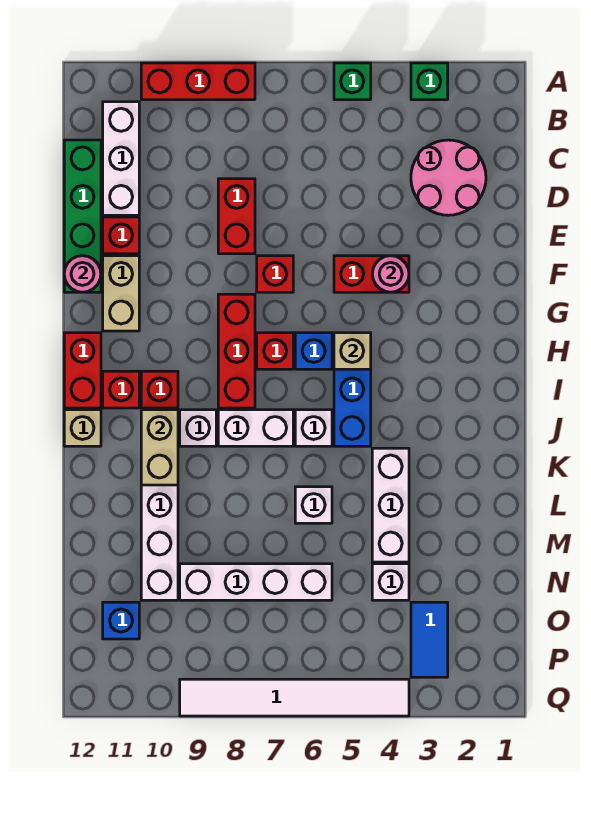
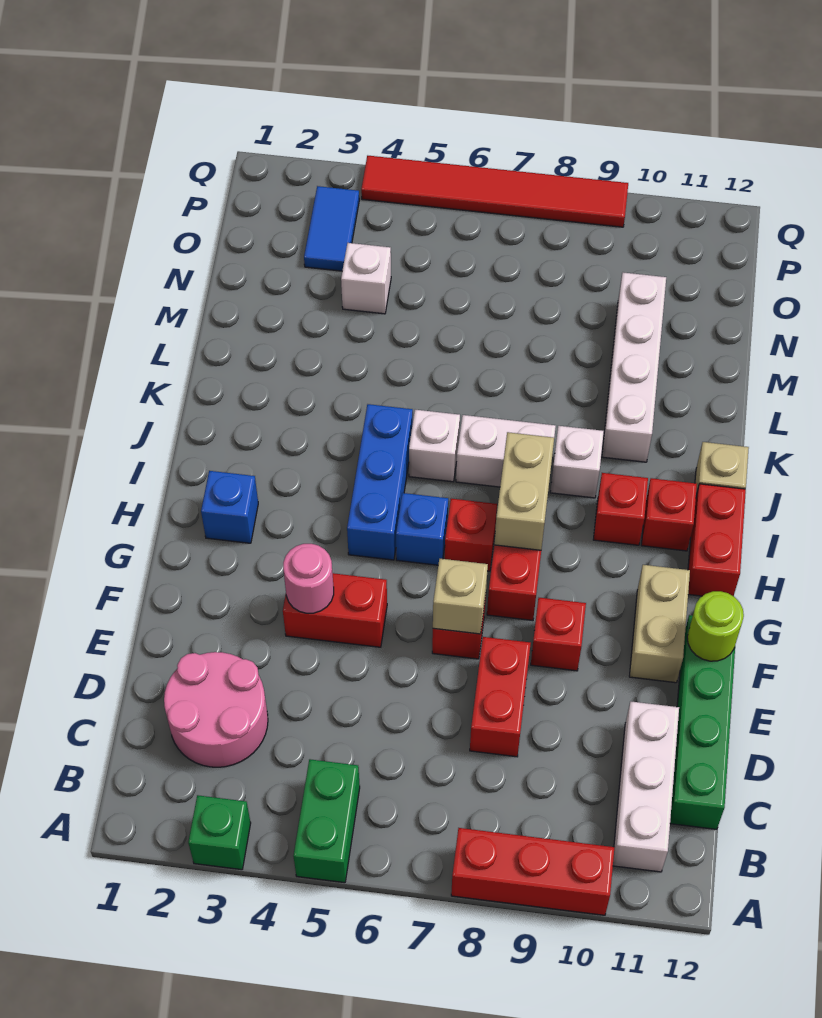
green brick A5 level 1 -> green brick A5:B5 level 1
red brick E11 level 1 -> red brick F9 level 1
pink round brick F12 level 2 -> lime round brick F12 level 2
tan brick H5 level 2 -> tan brick F7 level 2
tan brick J10:K10 level 2 -> tan brick H8:I8 level 2
white brick K4:M4 level 1 -> none
white brick L6 level 1 -> none
white brick N6:N9 level 1 -> none
blue brick O11 level 1 -> blue brick H2 level 1
white tile Q4:Q9 level 1 -> red tile Q4:Q9 level 1

